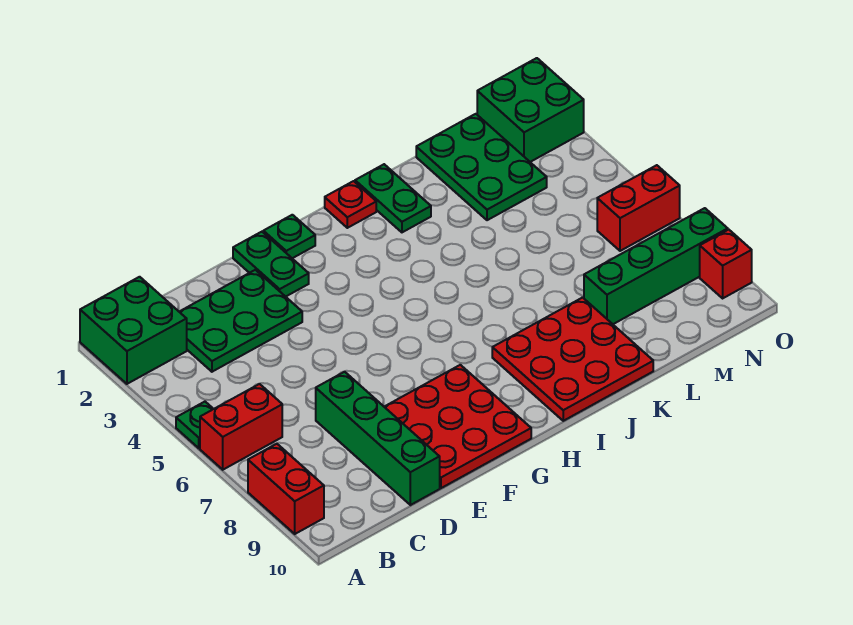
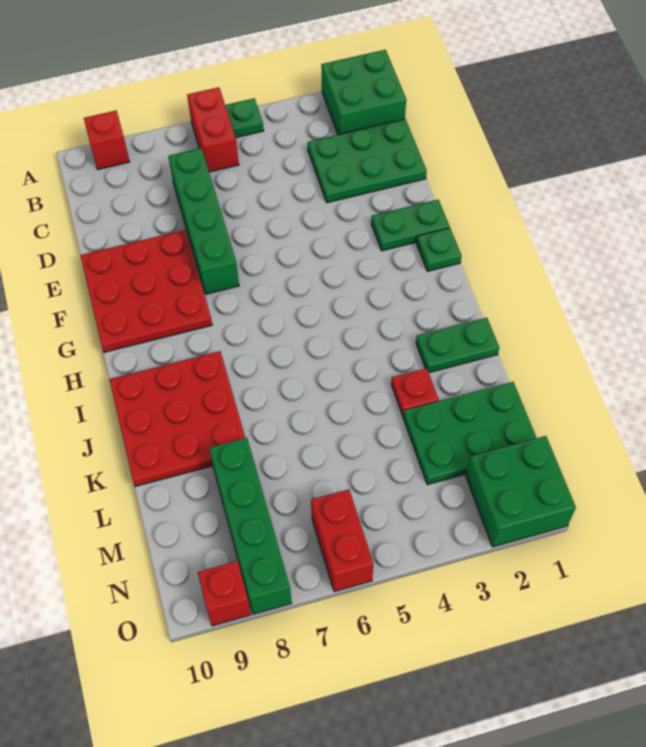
red brick A8:A9 level 1 -> red brick A9 level 1
green plate C2:E3 level 1 -> green plate C1:D3 level 1
green brick D7:D10 level 1 -> green brick C7:F7 level 1
red plate I1 level 1 -> red plate K3 level 1

